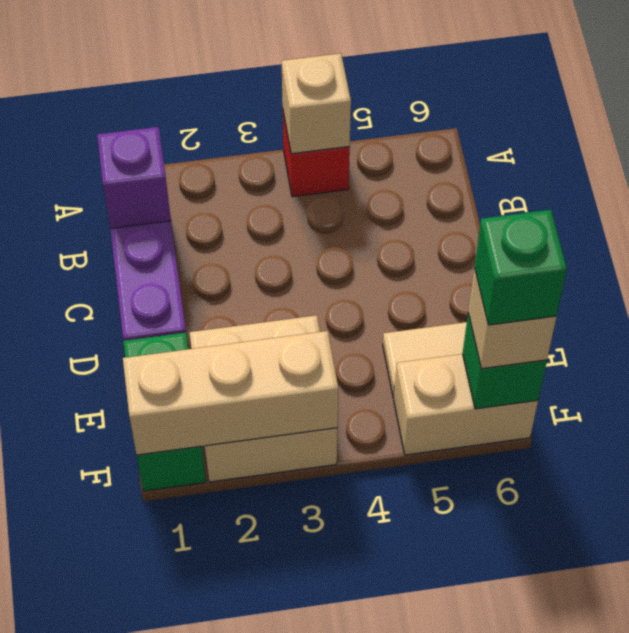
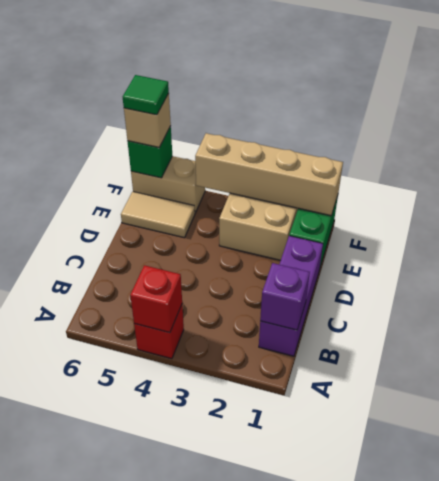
tan brick A4 level 2 -> red brick A4 level 2
tan brick F1:F3 level 2 -> tan brick F1:F4 level 2
green brick F6 level 4 -> green tile F6 level 4

